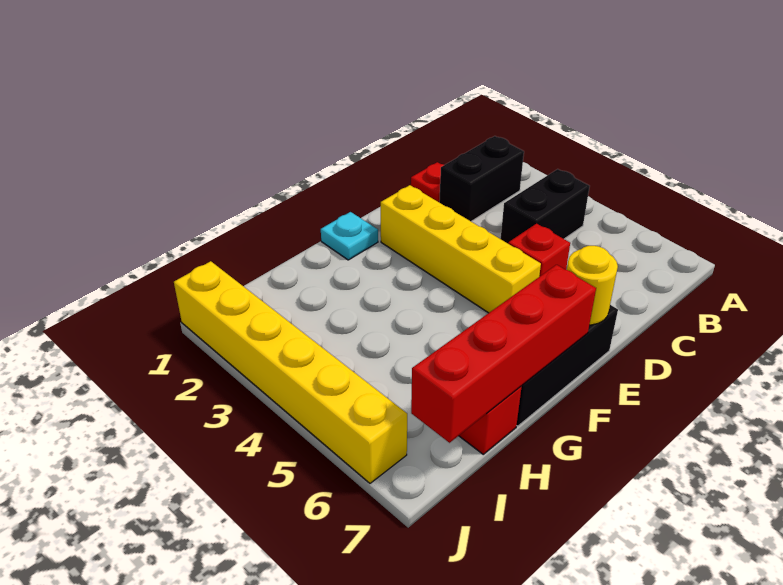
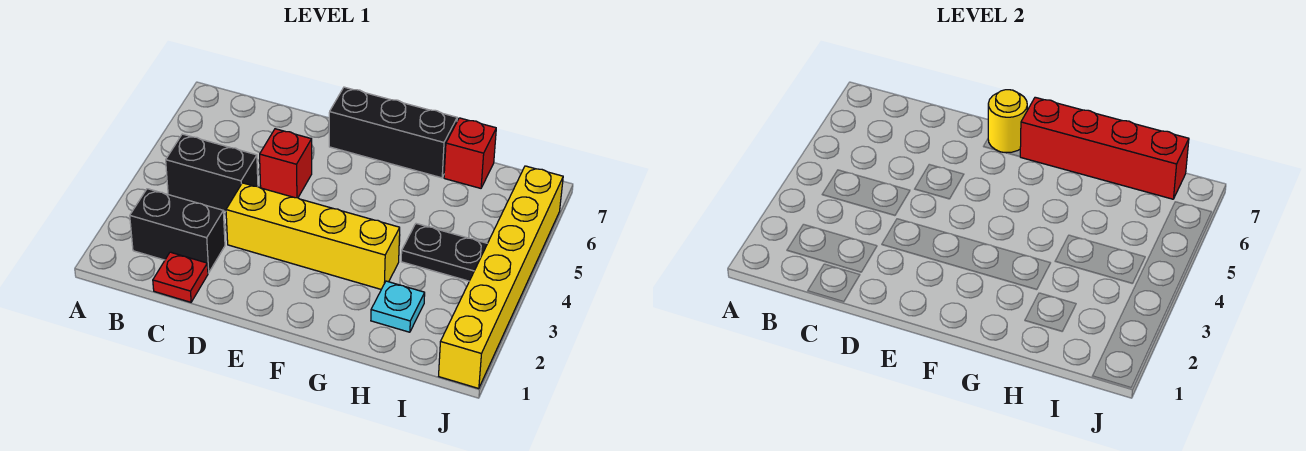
yellow brick E2:E5 level 1 -> yellow brick D3:G3 level 1
cyan plate F1 level 1 -> cyan plate H2 level 1
none -> black plate H4:I4 level 1

